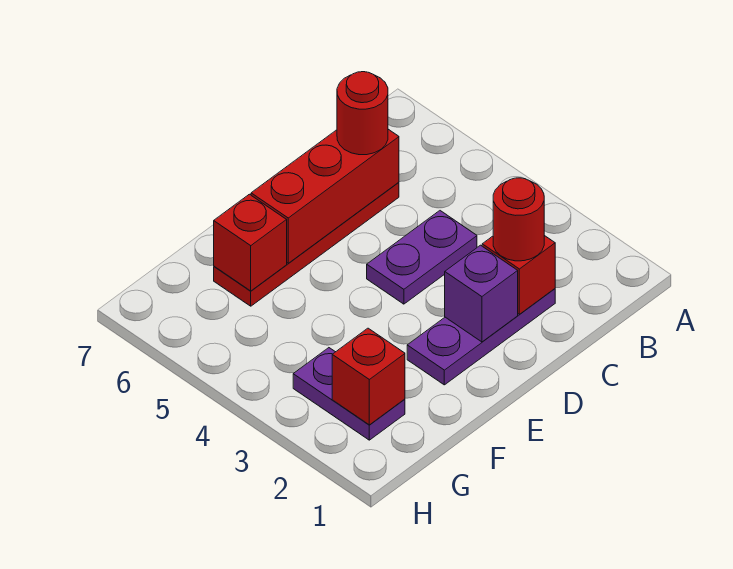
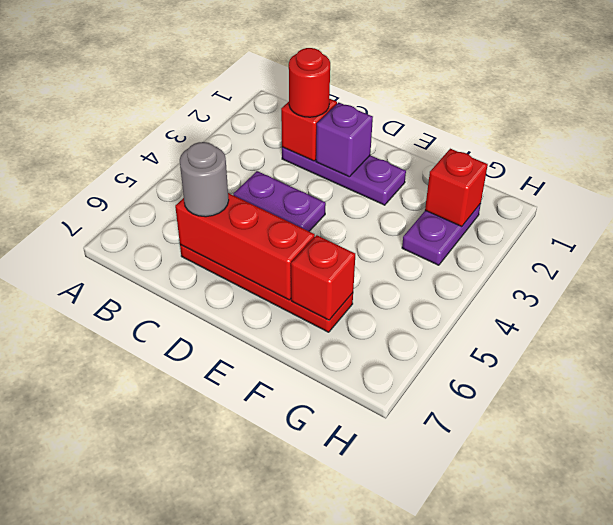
red round brick C6 level 3 -> grey round brick C6 level 3

